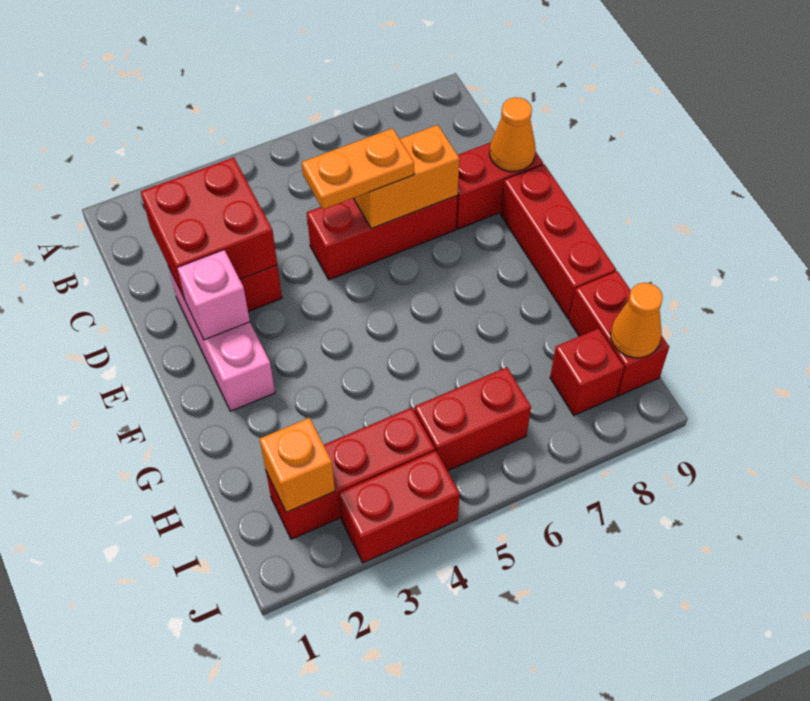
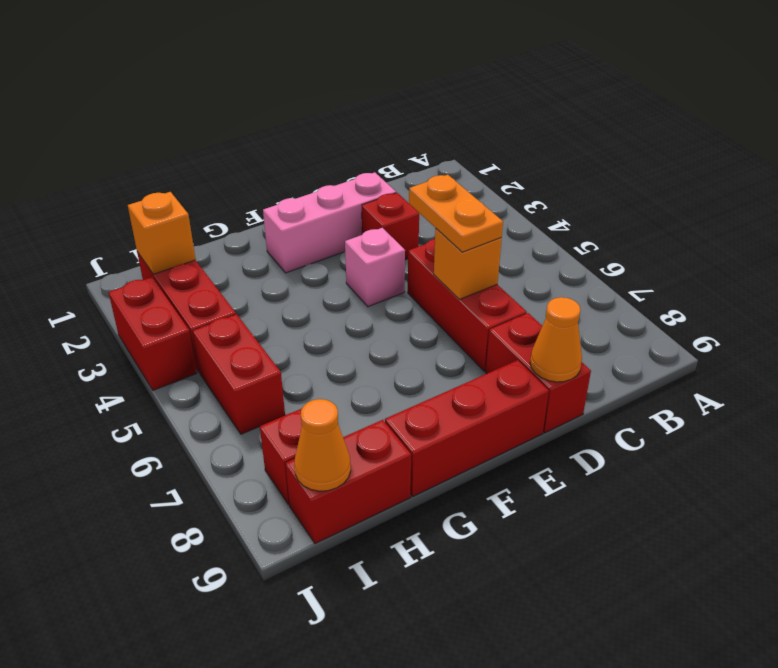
red brick C2:D3 level 2 -> none
orange brick D6:D7 level 2 -> orange brick D6 level 2
pink brick E2 level 2 -> pink brick E4 level 1

